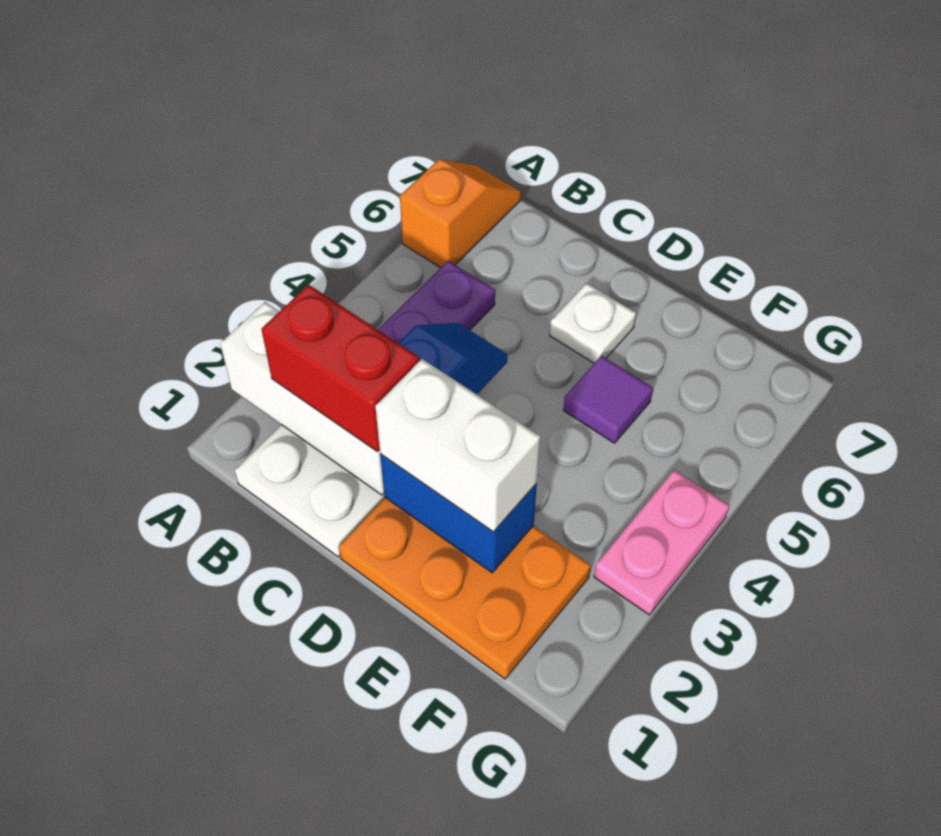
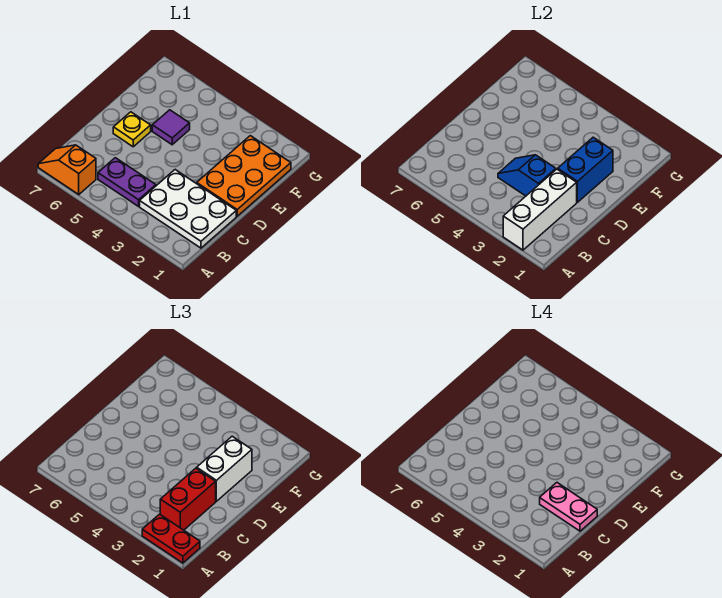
none -> red plate A1:A2 level 3
white plate D6 level 1 -> yellow plate D6 level 1
pink plate G3:G4 level 1 -> pink plate C1:C2 level 4

